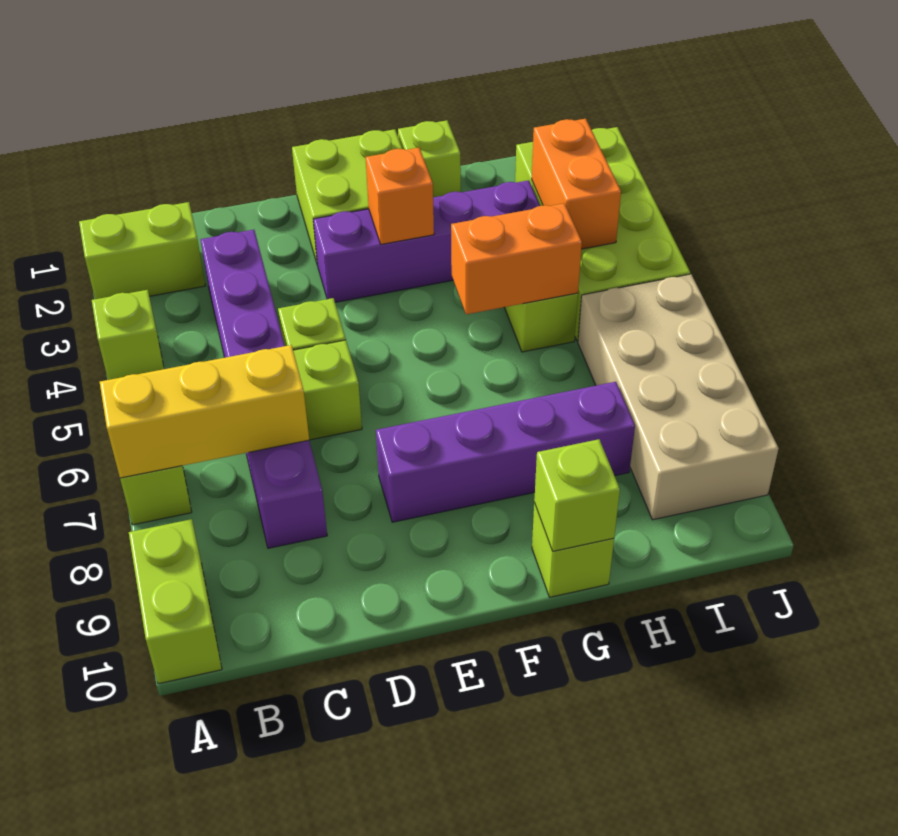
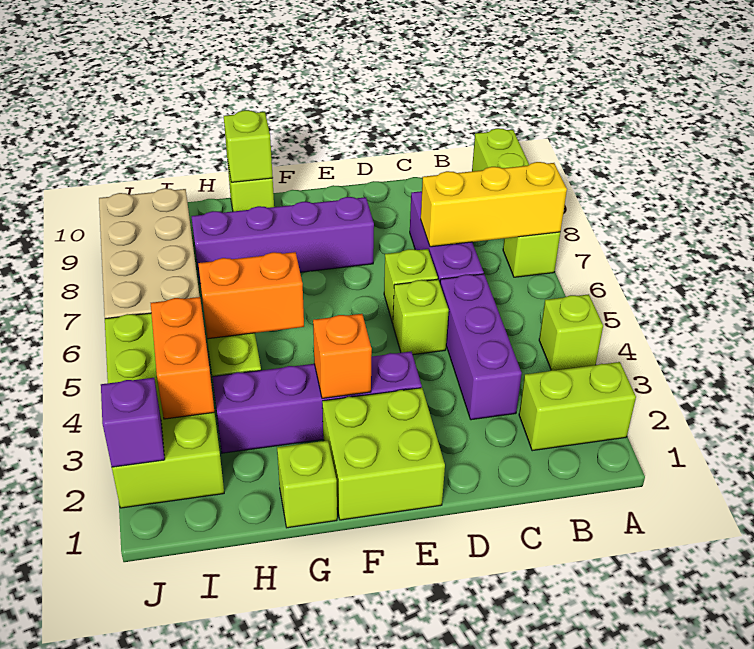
none -> purple brick J2 level 2

